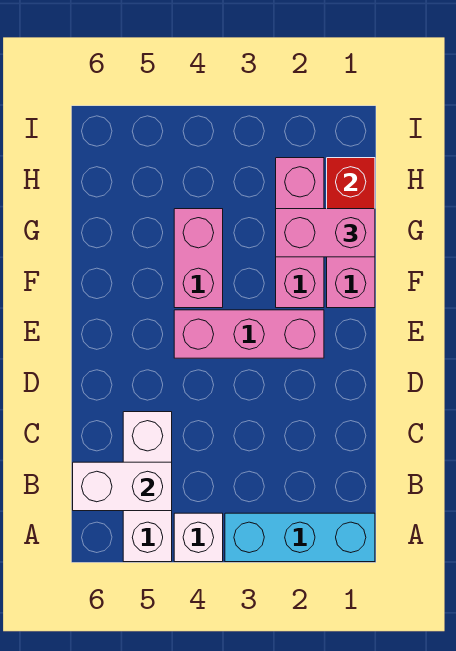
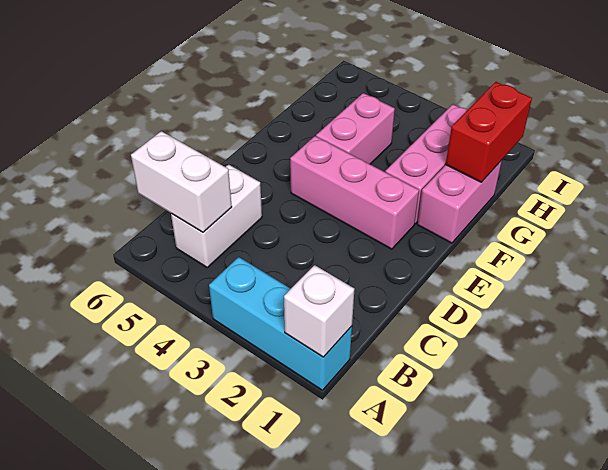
white brick A4 level 1 -> white brick A1 level 2
white brick A5:C5 level 1 -> white brick B5:C5 level 1
pink brick G1:G2 level 3 -> none

